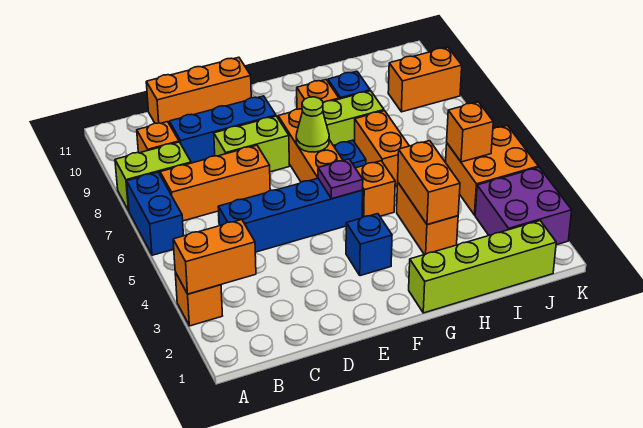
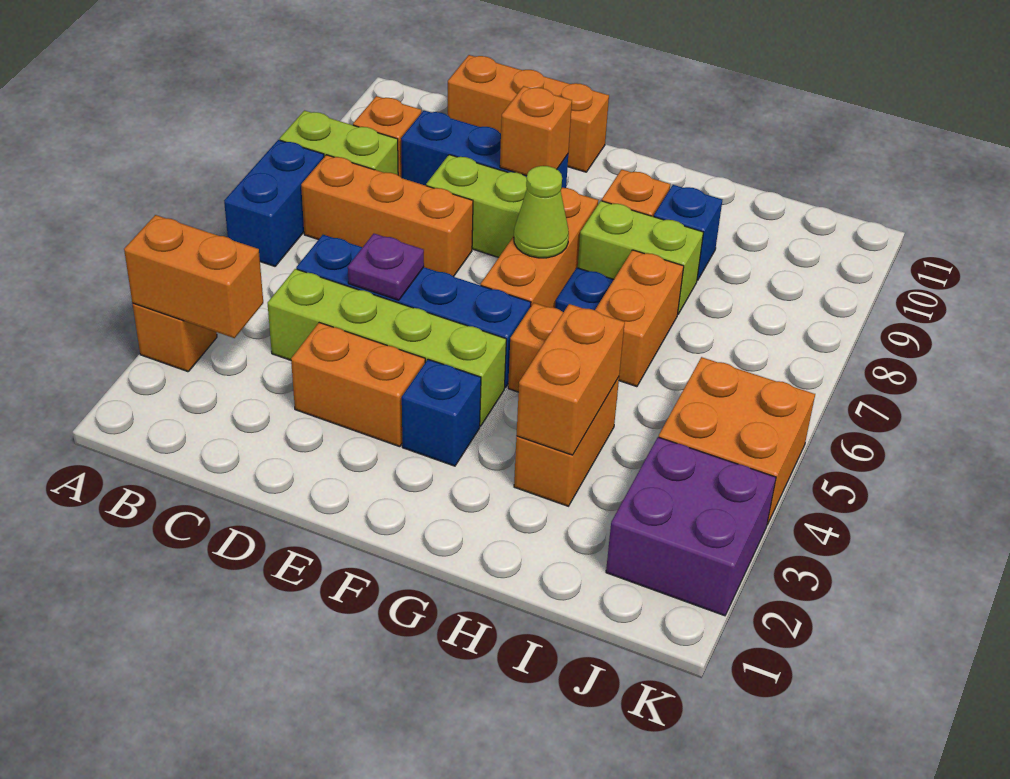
purple plate F5 level 2 -> purple plate D5 level 2
lime brick G1:J1 level 1 -> lime brick C4:F4 level 1
orange brick J5 level 2 -> orange brick E9 level 2
orange brick J9:K9 level 1 -> orange brick D3:E3 level 1

